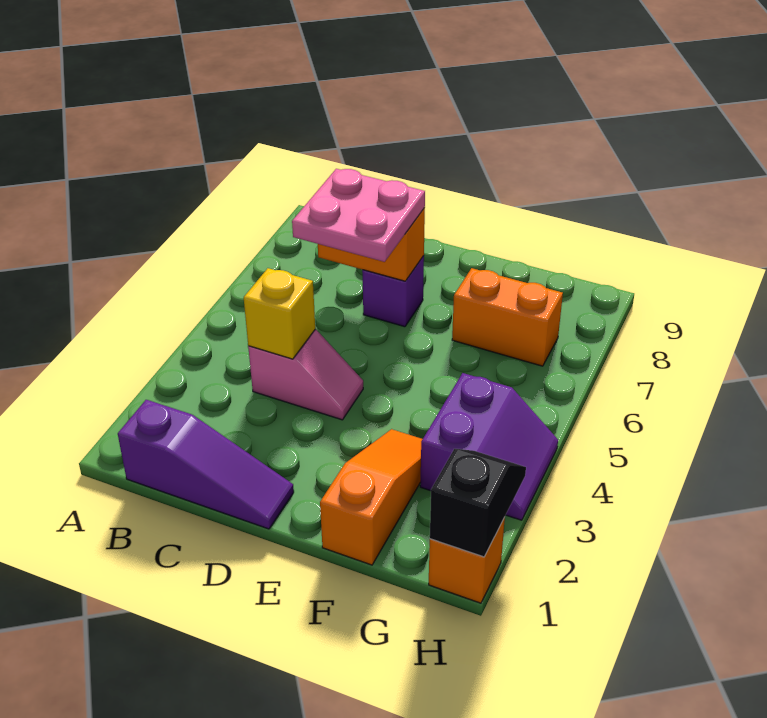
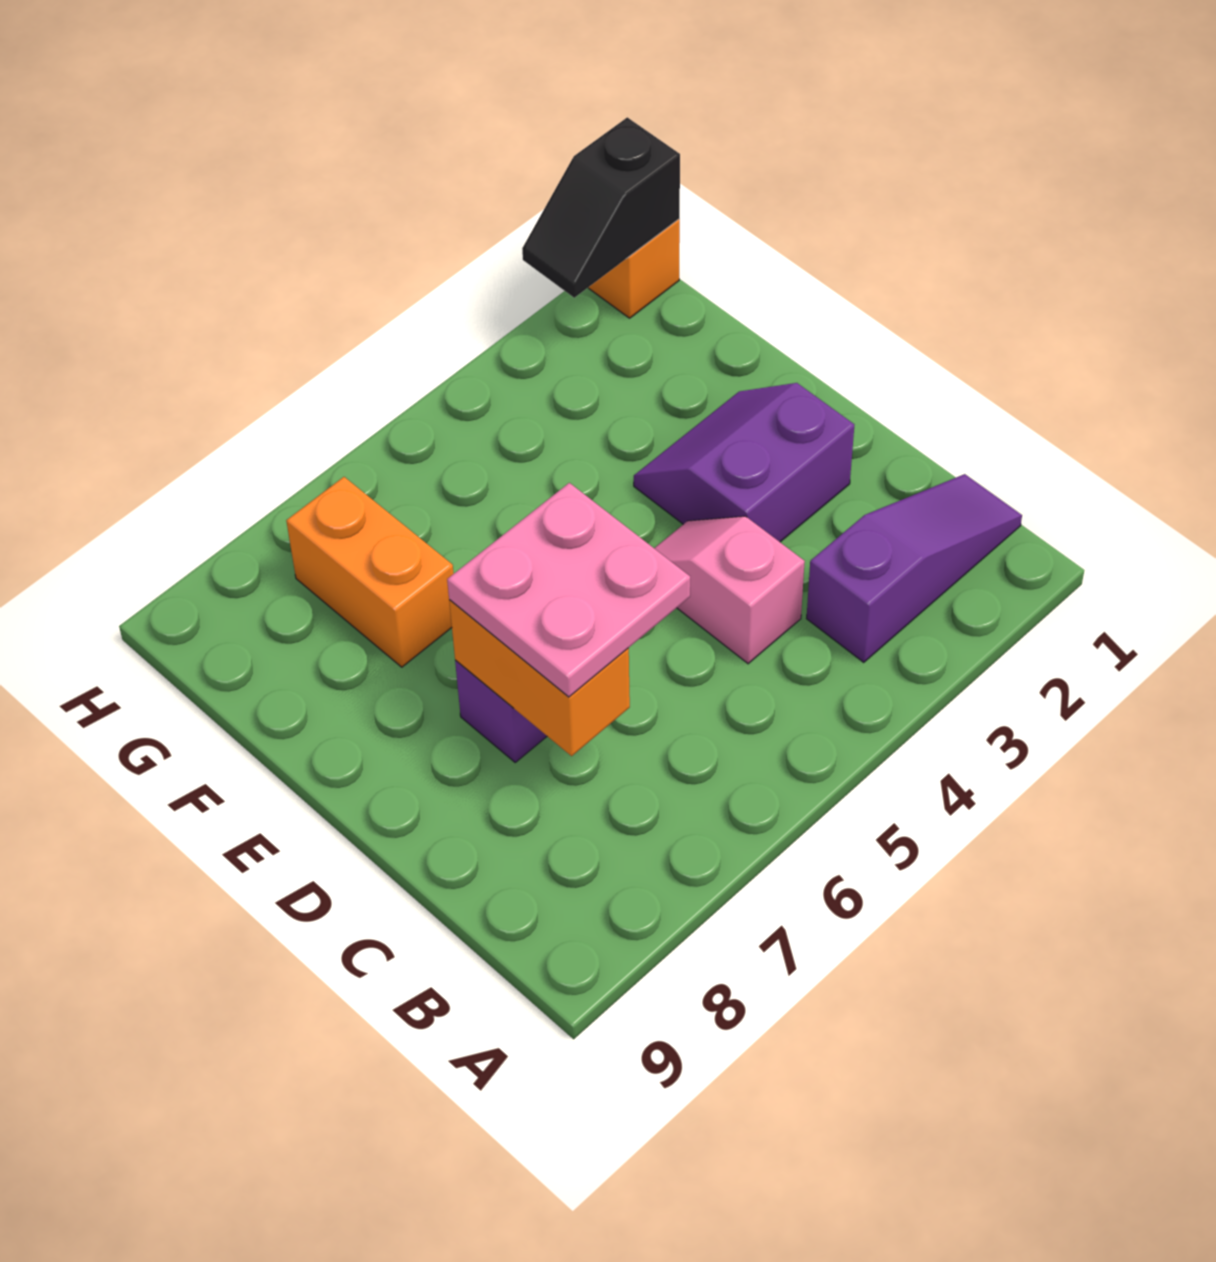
purple slope B1:D1 level 1 top B -> purple slope B1:B3 level 1 top 3
yellow brick C4 level 2 -> none
orange slope F1:F3 level 1 top 1 -> none
purple slope G3:H4 level 1 top G -> purple slope D2:E3 level 1 top D

